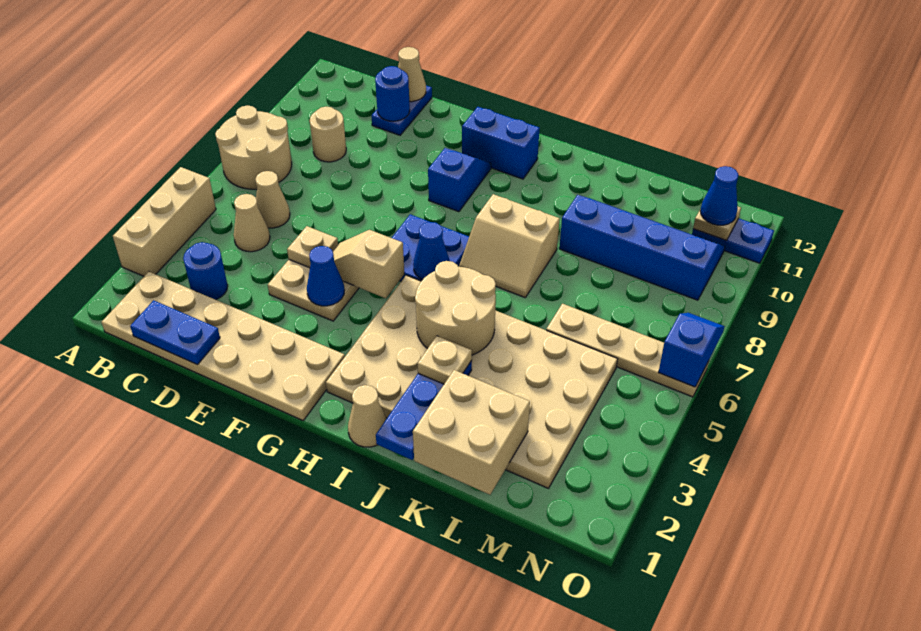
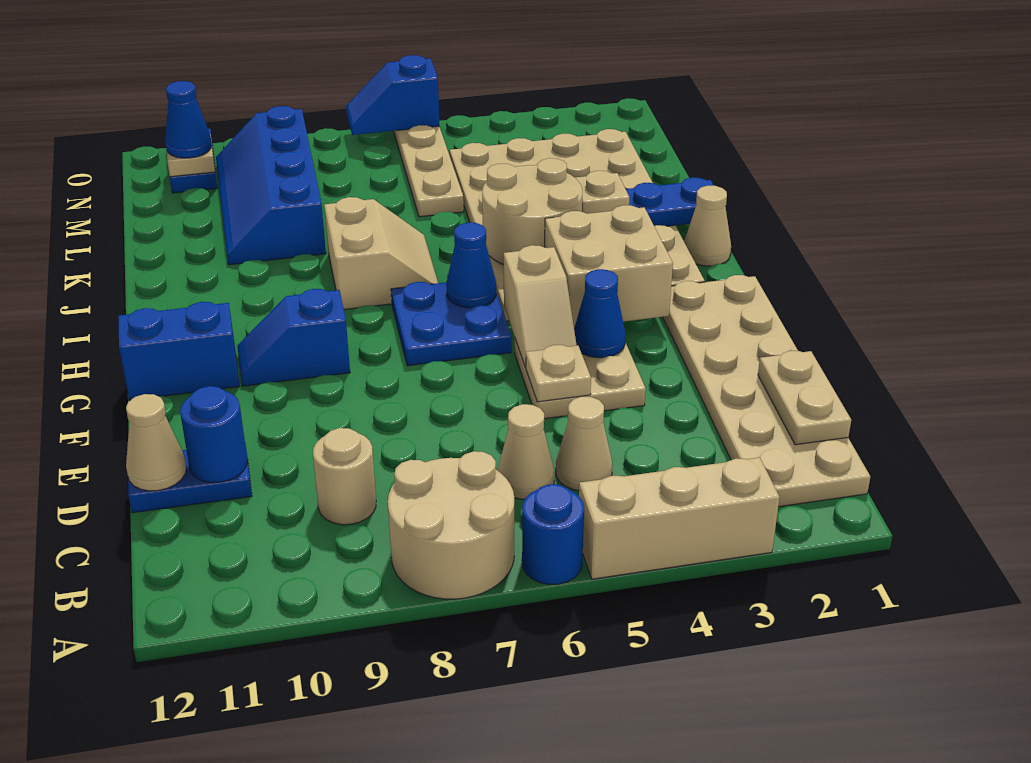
blue plate C1:D1 level 2 -> tan plate C1:D1 level 2
blue round brick C3 level 1 -> blue round brick A6 level 1
blue brick G11:H11 level 1 -> blue brick G11:G12 level 1
tan brick K1:L2 level 2 -> tan brick G3:H4 level 2

